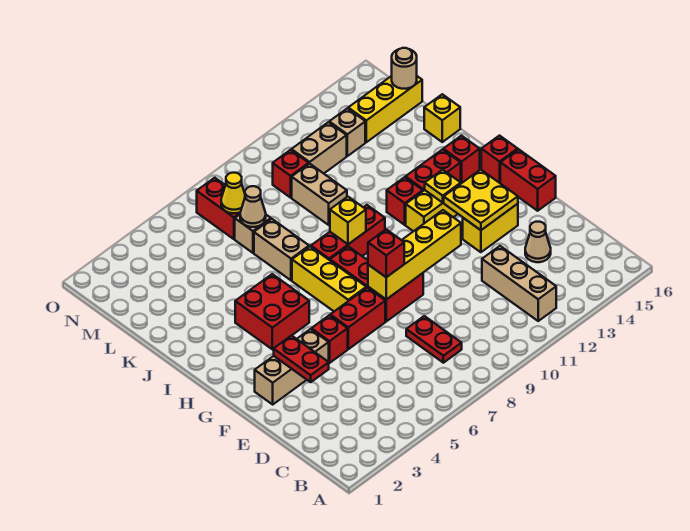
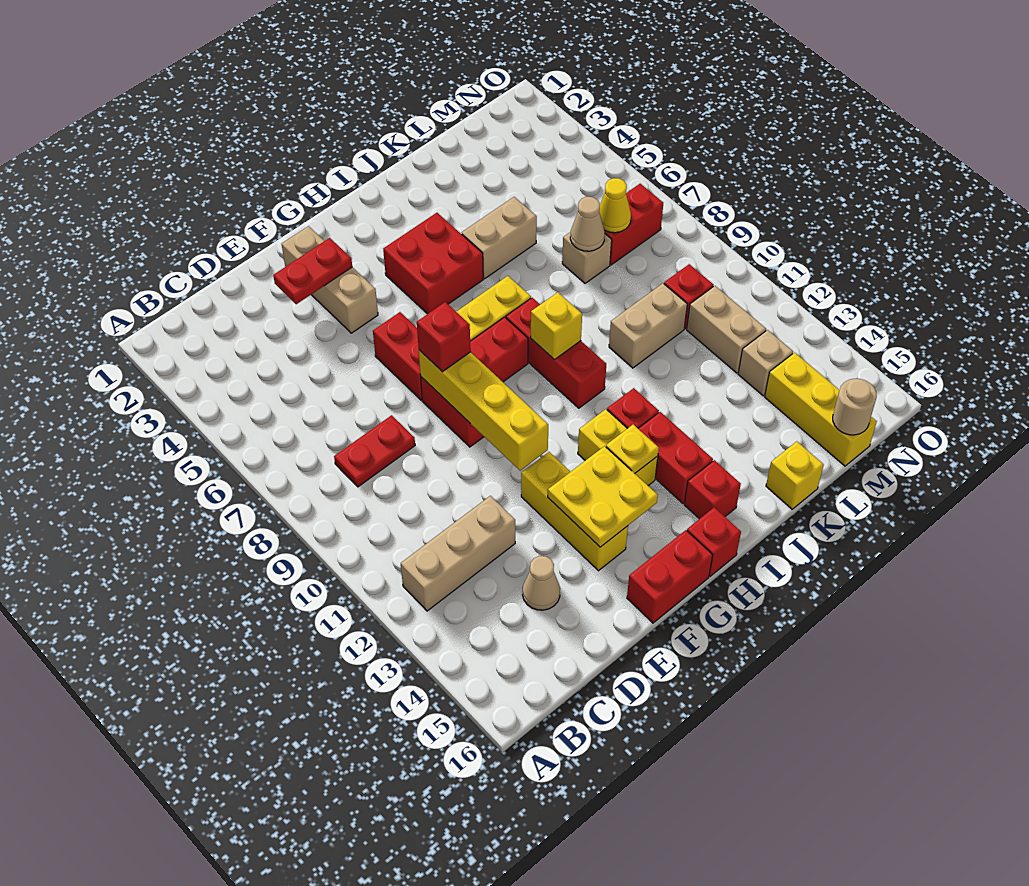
red brick F5 level 1 -> none
yellow brick F13:F14 level 1 -> yellow brick F12:F14 level 1
tan brick J7:K7 level 1 -> tan brick J5:K5 level 1

